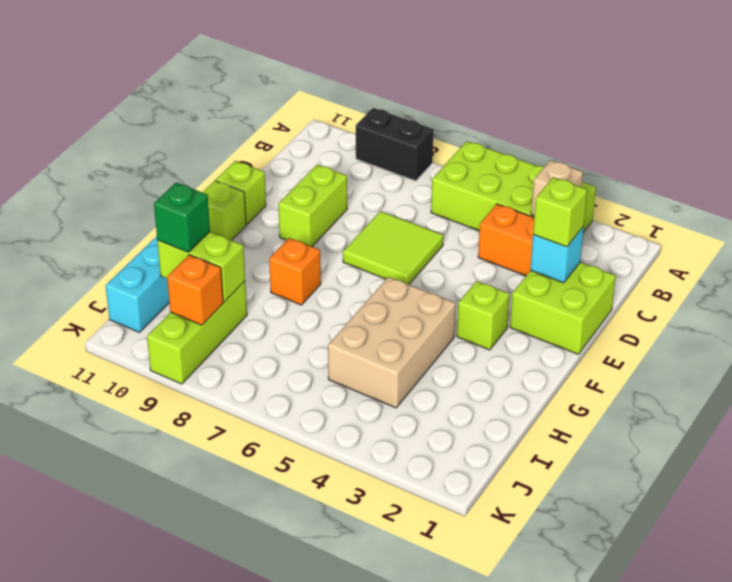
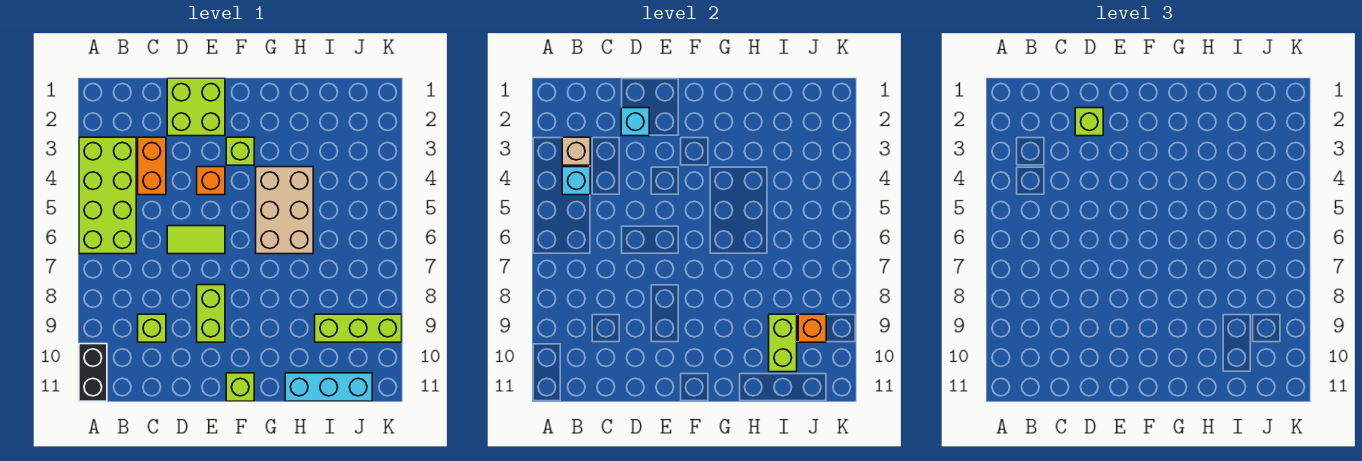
black brick A8:A9 level 1 -> black brick A10:A11 level 1
none -> cyan brick B4 level 2
lime tile D6:E7 level 1 -> lime tile D6:E6 level 1
lime brick D9:E9 level 1 -> lime brick E8:E9 level 1
lime brick E11 level 1 -> lime brick C9 level 1
tan brick G4:I5 level 1 -> tan brick G4:H6 level 1
orange brick G8 level 1 -> orange brick E4 level 1
green brick I10 level 3 -> none

